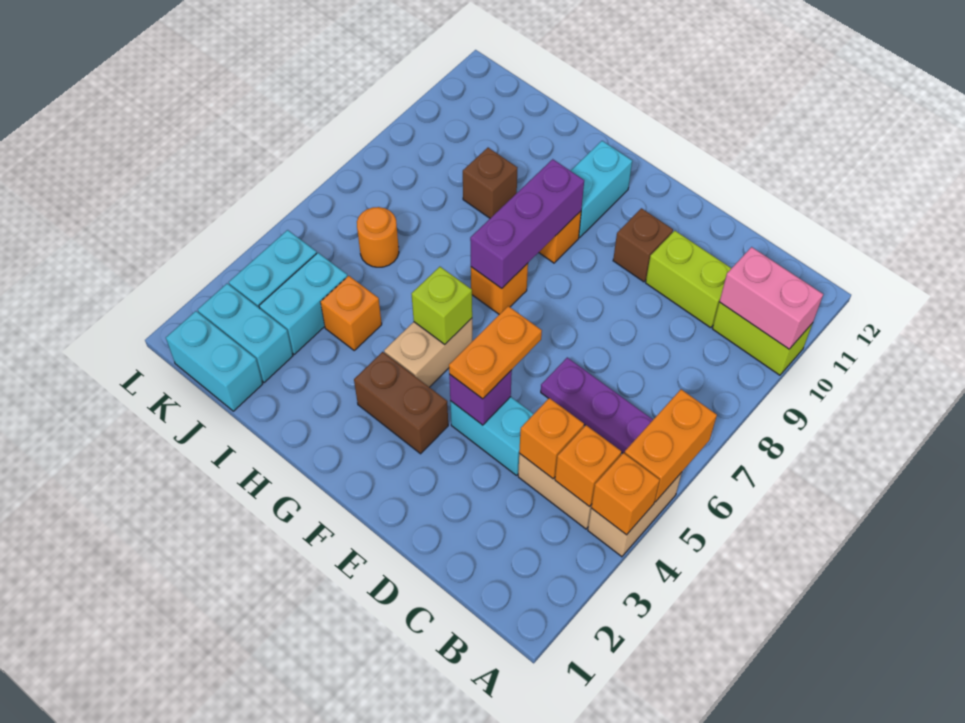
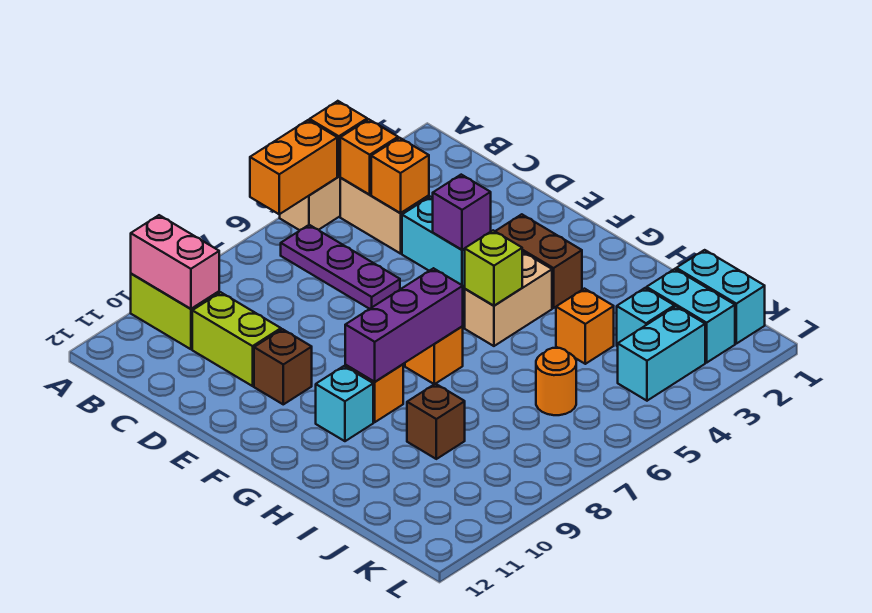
orange plate E4:E5 level 3 -> none
cyan brick G10:G11 level 1 -> cyan brick G10 level 1
cyan brick J3:J4 level 1 -> cyan brick J3 level 1

